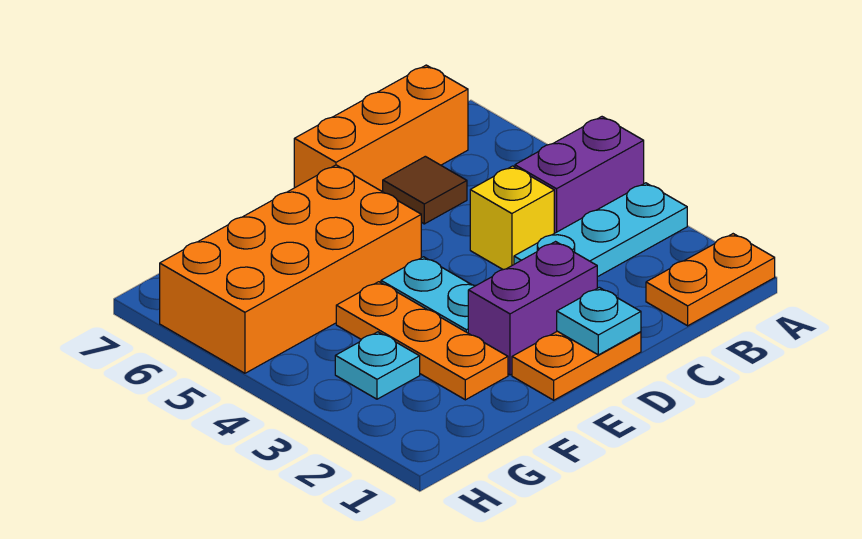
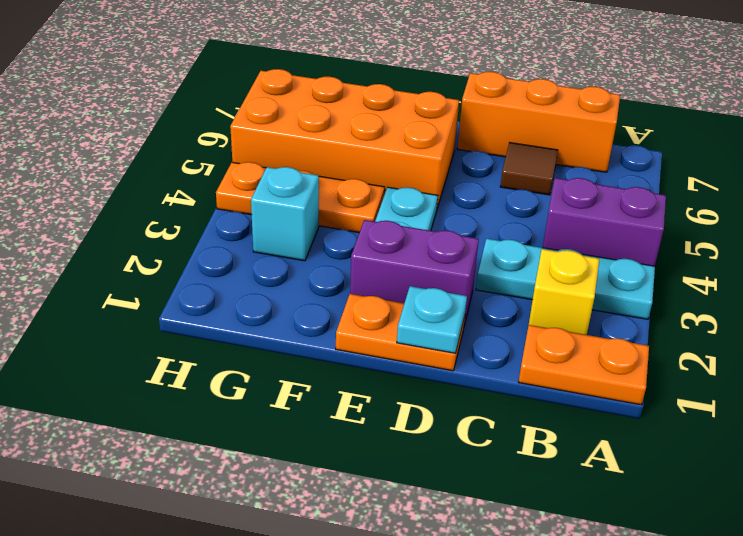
yellow brick C4 level 1 -> yellow brick B2 level 1
orange plate F2:F4 level 1 -> orange plate F4:H4 level 1
cyan plate G3 level 1 -> cyan brick G3 level 1

